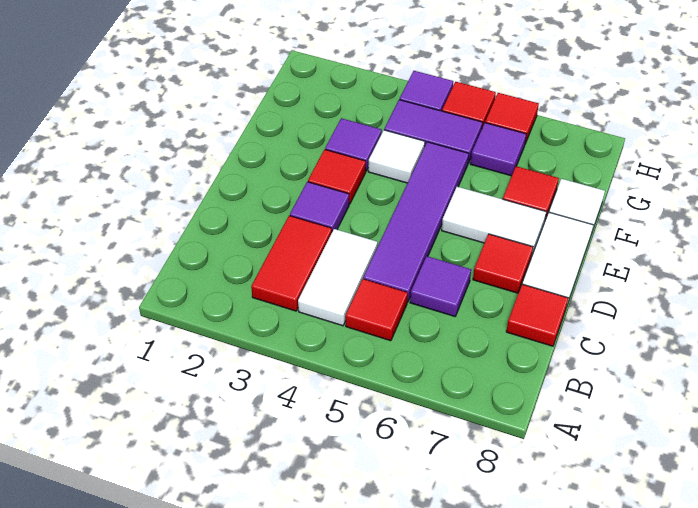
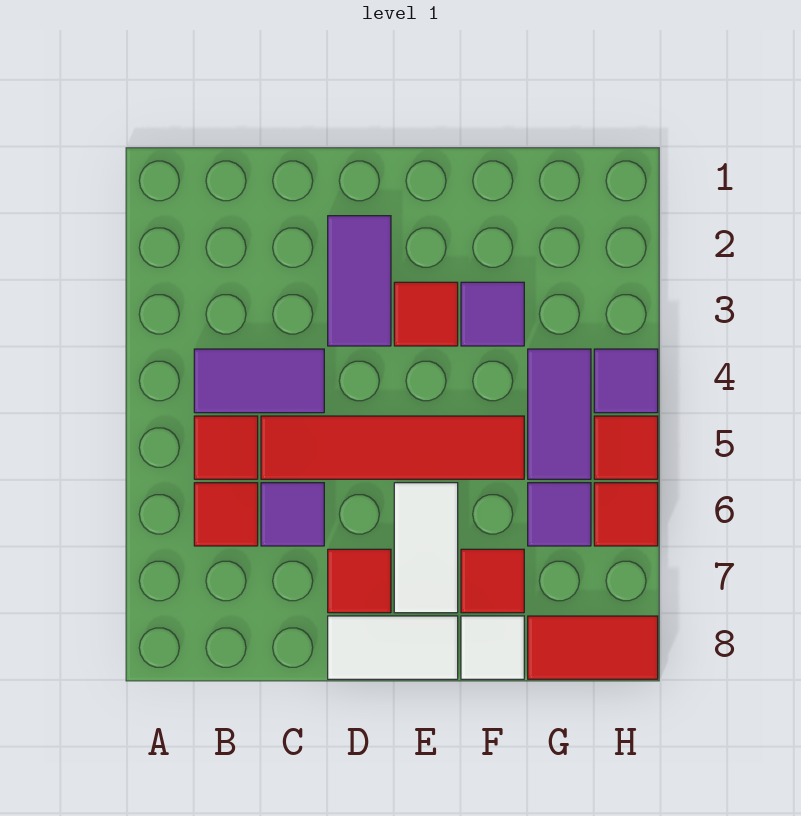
red tile B3:C3 level 1 -> red tile G8:H8 level 1
white tile B4:C4 level 1 -> purple tile B4:C4 level 1
purple tile C5:F5 level 1 -> red tile C5:F5 level 1
red tile C8 level 1 -> red tile B6 level 1
purple tile D3 level 1 -> purple tile D2:D3 level 1
white tile F4 level 1 -> none

